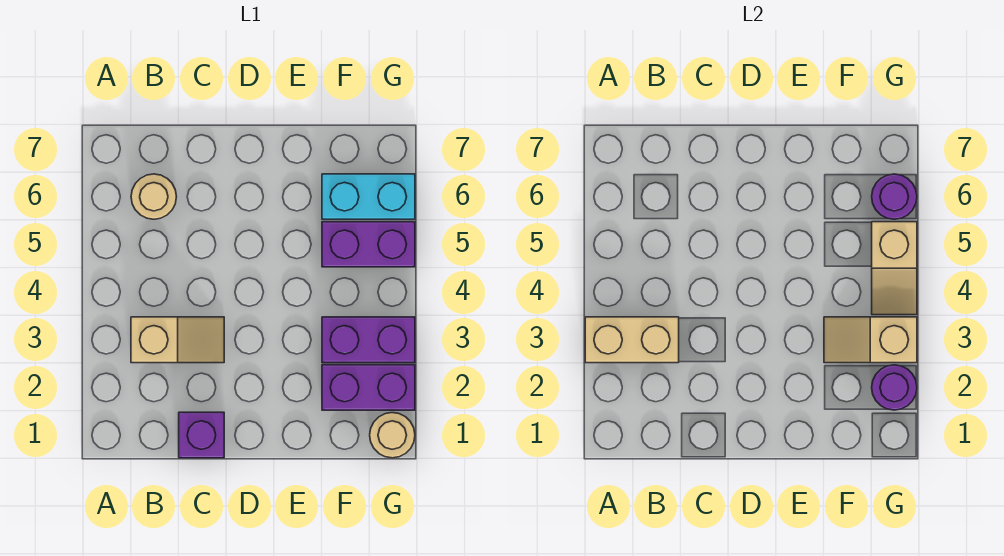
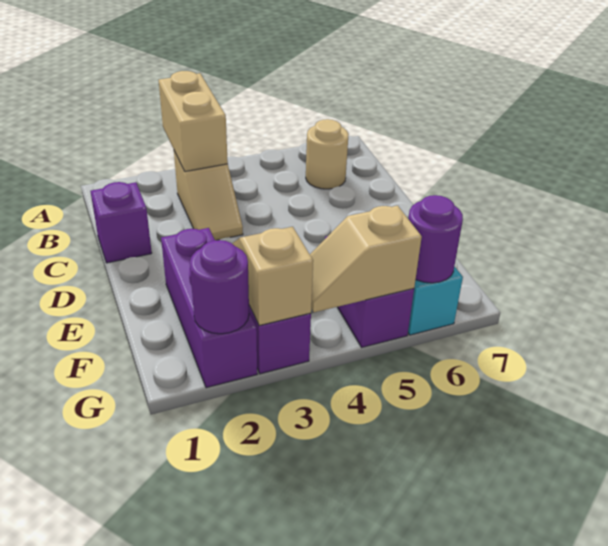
purple brick F2:G2 level 1 -> purple brick E2:G2 level 1
tan round brick G1 level 1 -> none

